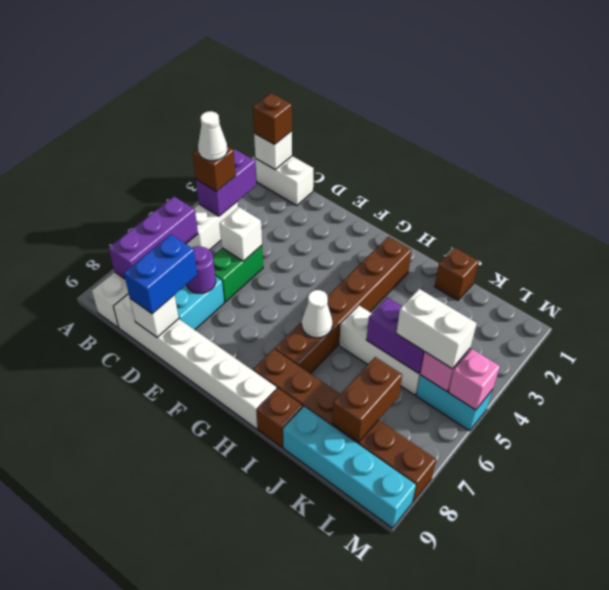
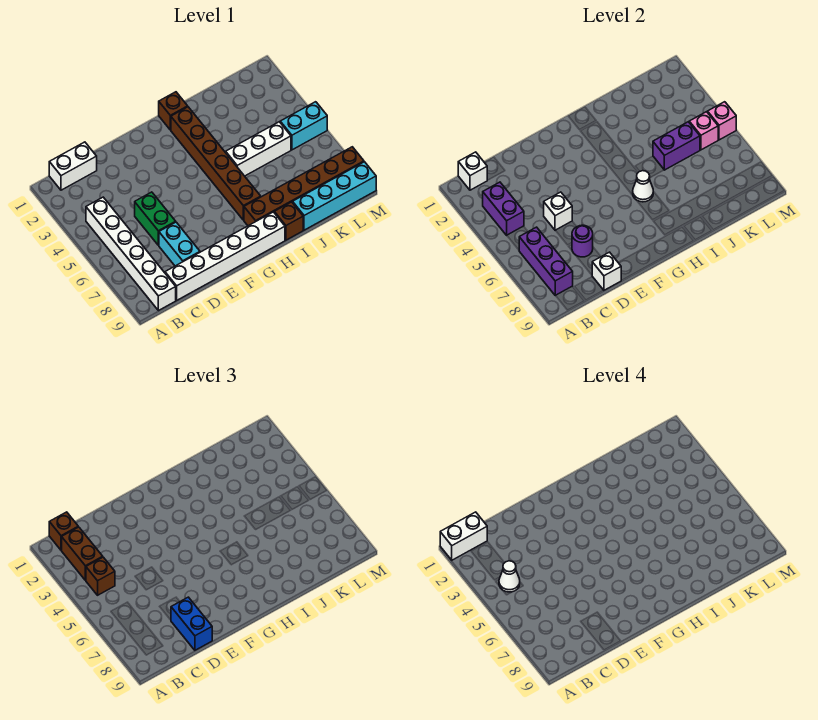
brown brick J1 level 1 -> brown brick H1 level 1
white brick K5:L5 level 3 -> white brick A1:B1 level 4
brown brick K7:K8 level 2 -> brown brick B2:B3 level 3

